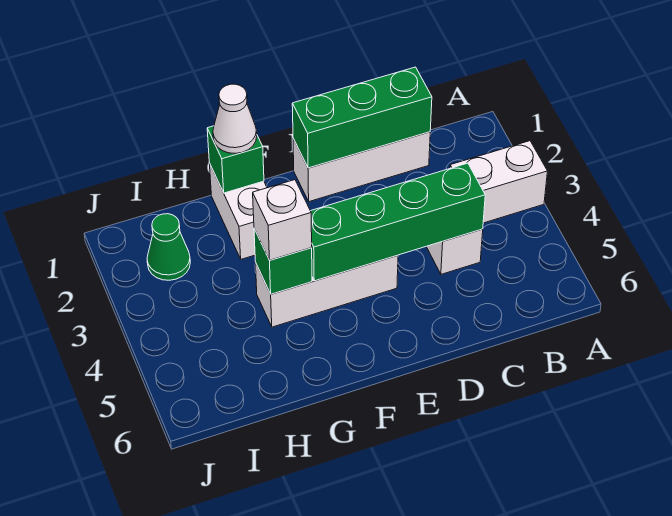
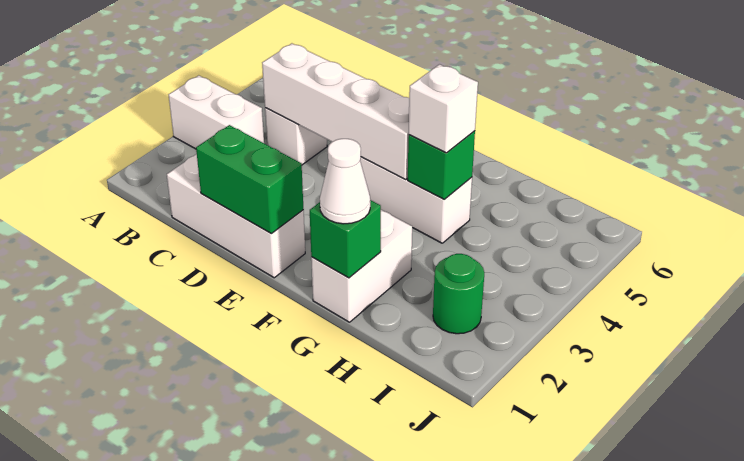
green brick C1:E1 level 2 -> green brick D1:E1 level 2
green brick C4:F4 level 2 -> white brick C4:F4 level 2
green cone I2 level 1 -> green round brick I2 level 1

